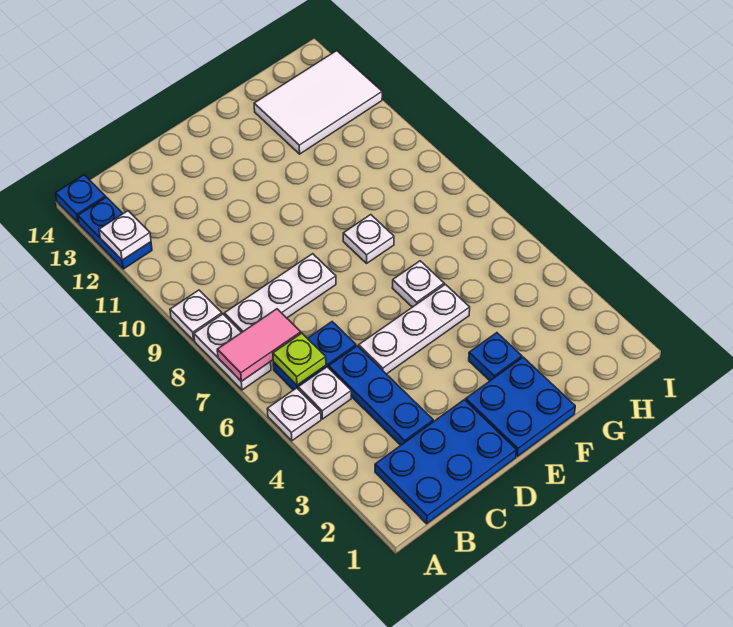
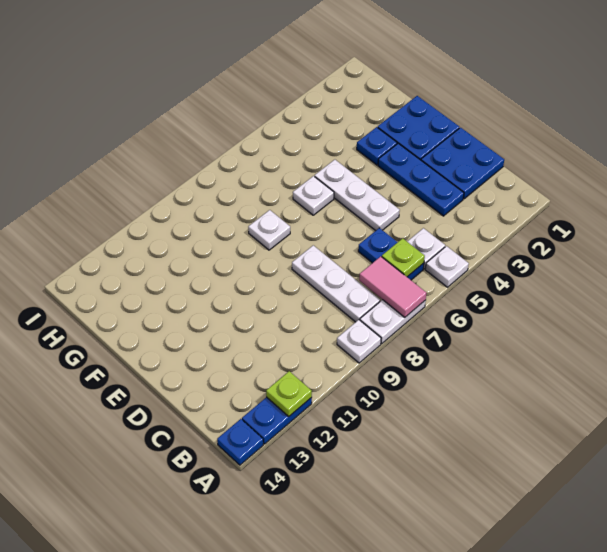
white plate A12 level 2 -> lime plate A12 level 2
blue plate B1:D2 level 1 -> blue plate C1:D2 level 1
blue plate C3:C5 level 1 -> blue plate C3:E3 level 1
white tile G12:I13 level 1 -> none

